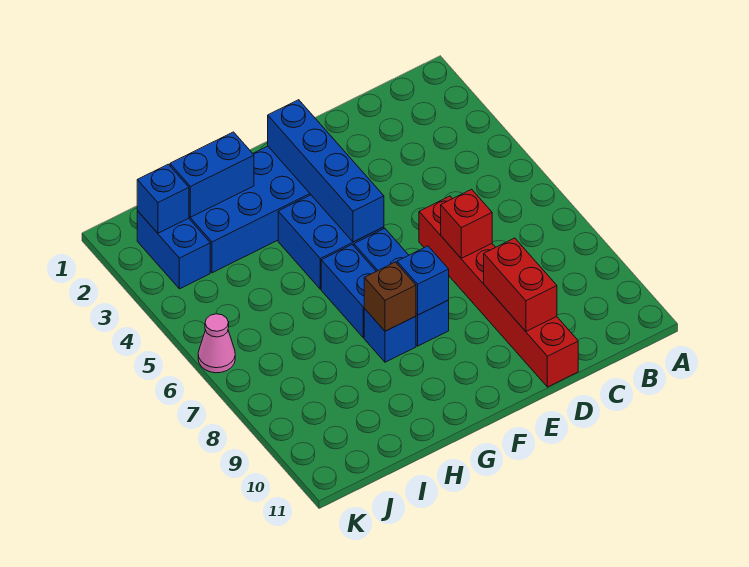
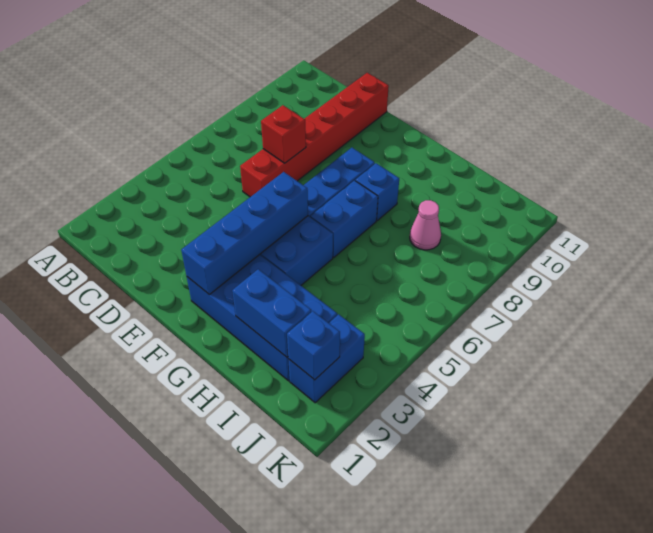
red brick D9:D10 level 2 -> none
blue brick F8 level 2 -> none
brown brick G8 level 2 -> none
pink cone K6 level 1 -> pink cone I8 level 1

